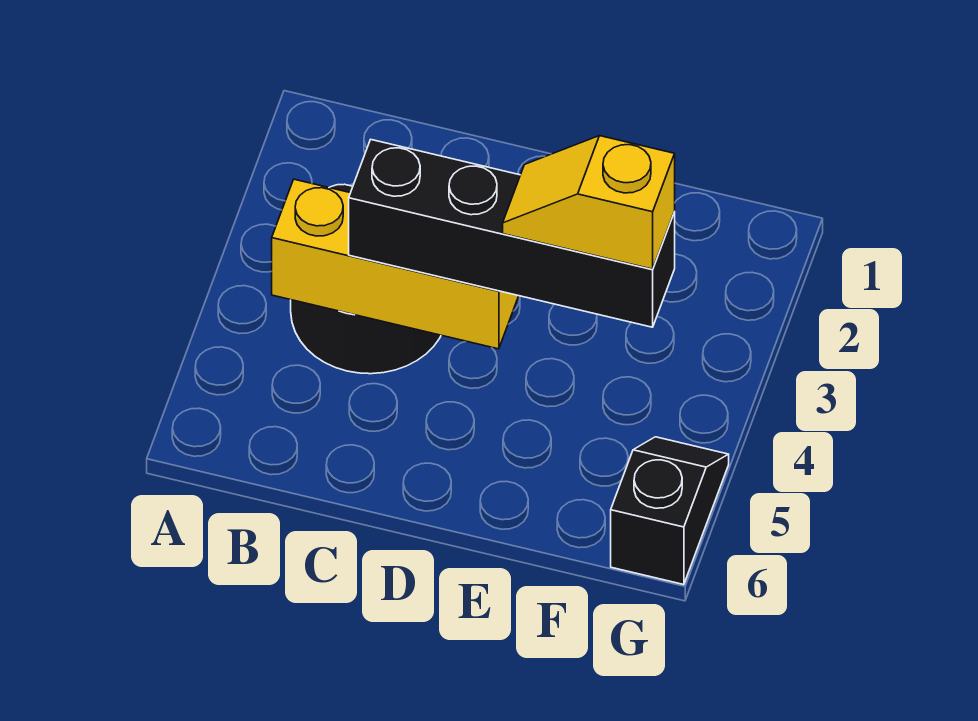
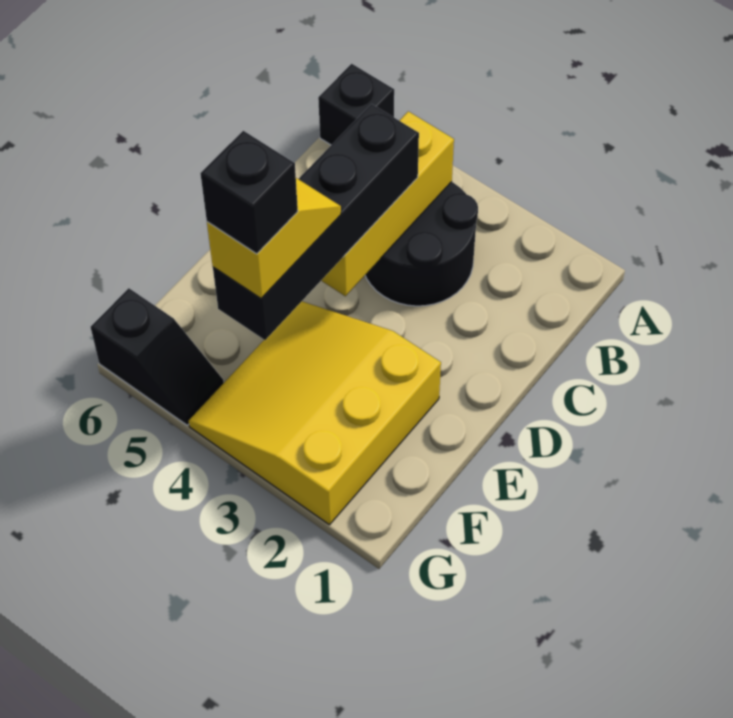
none -> black brick A6 level 1
none -> yellow slope E2:G4 level 1 top 2
none -> black brick F4 level 5

